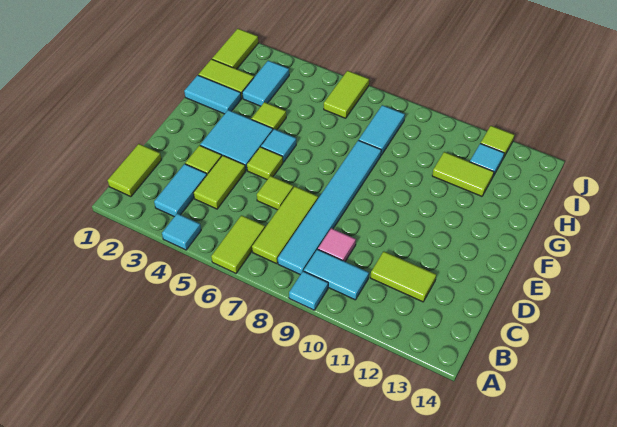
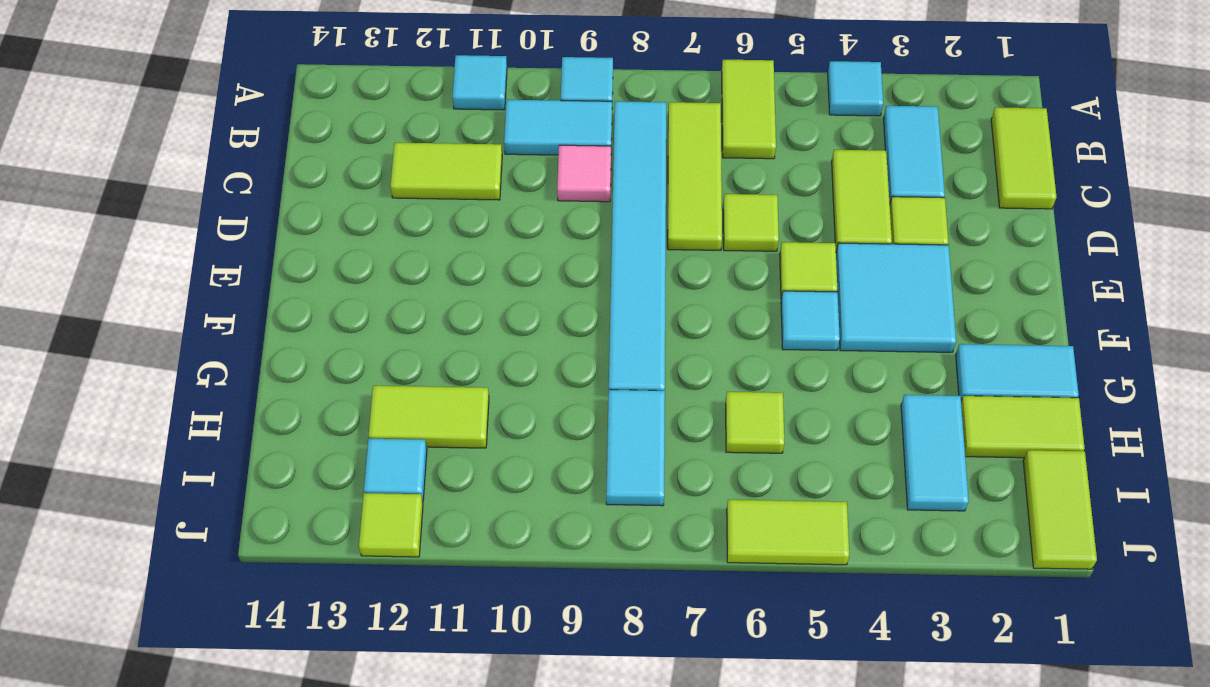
none -> cyan tile A11 level 1
lime tile G4 level 1 -> lime tile H6 level 1
lime tile I6:J6 level 1 -> lime tile J5:J6 level 1

